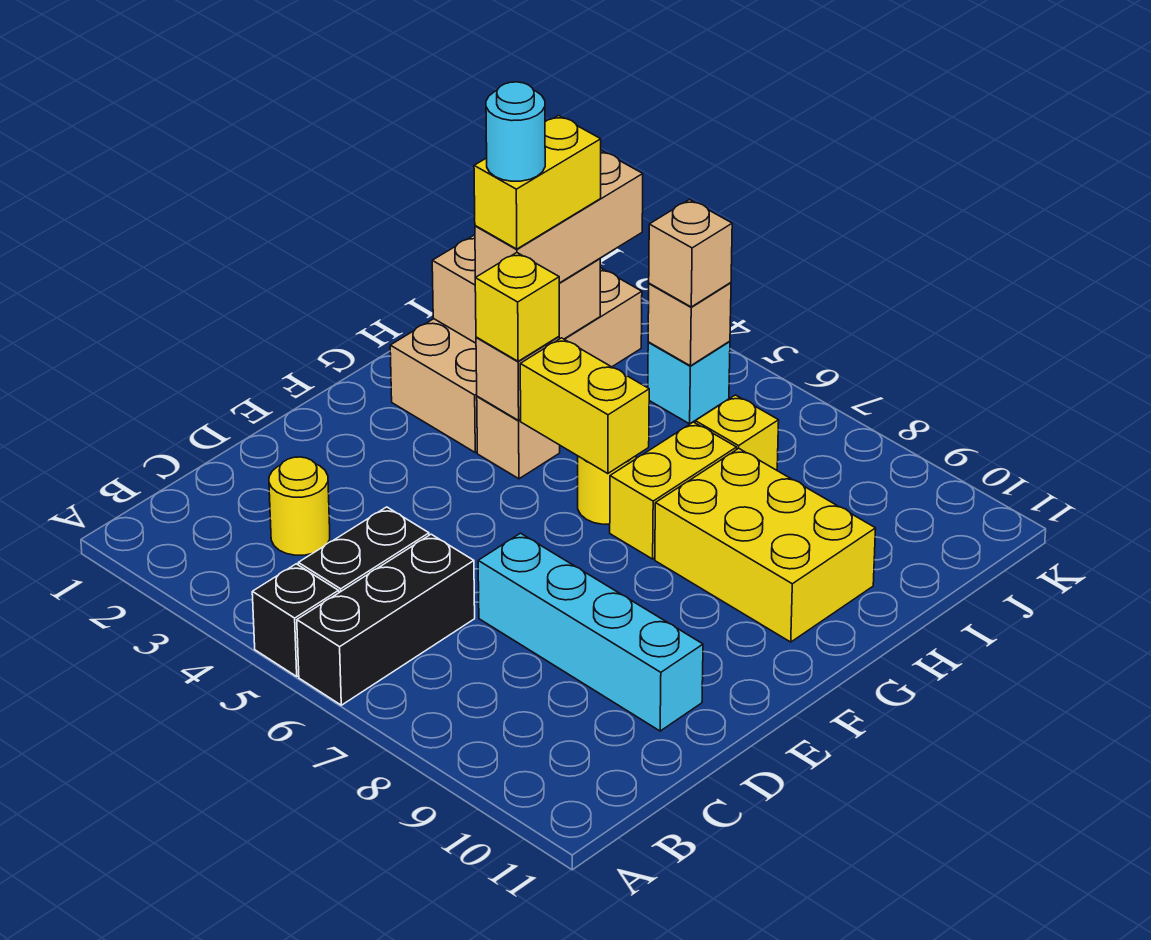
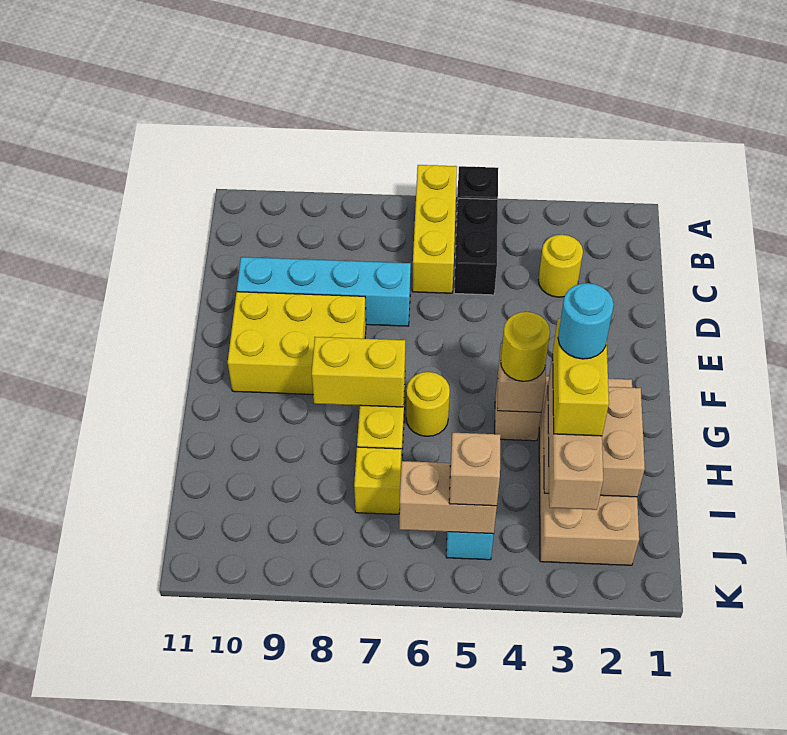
black brick A6:C6 level 1 -> yellow brick A6:C6 level 1
yellow brick G4 level 3 -> yellow round brick G4 level 3
yellow brick G5:G6 level 2 -> yellow brick G7:G8 level 2
yellow brick G8:H10 level 1 -> yellow brick E8:F10 level 1
tan brick J5 level 2 -> tan brick J5:J6 level 2

